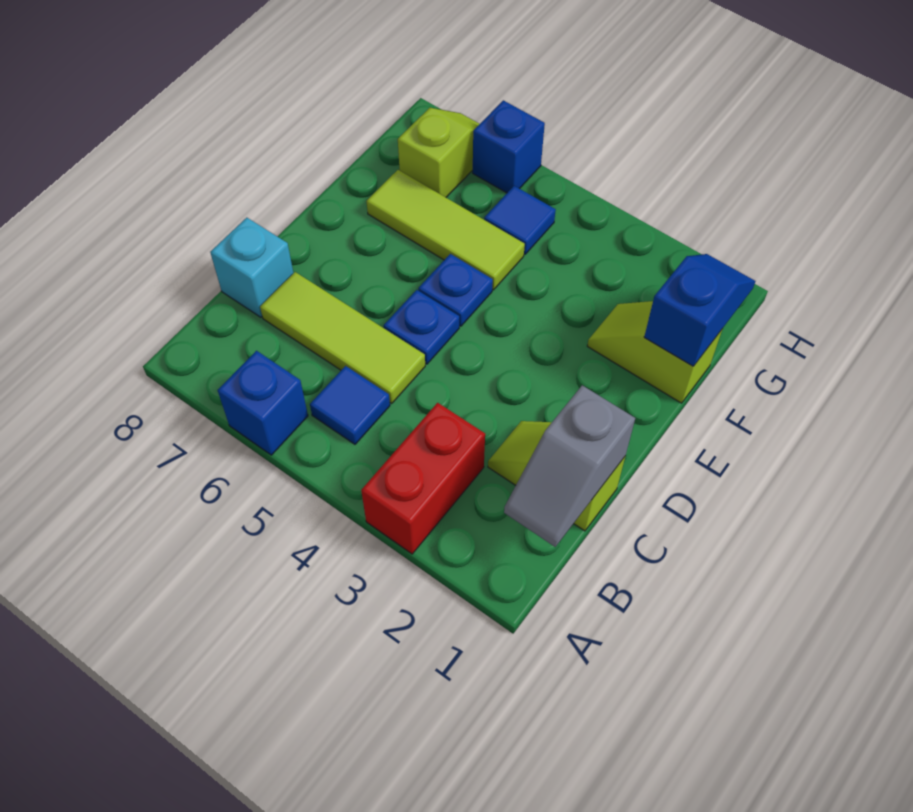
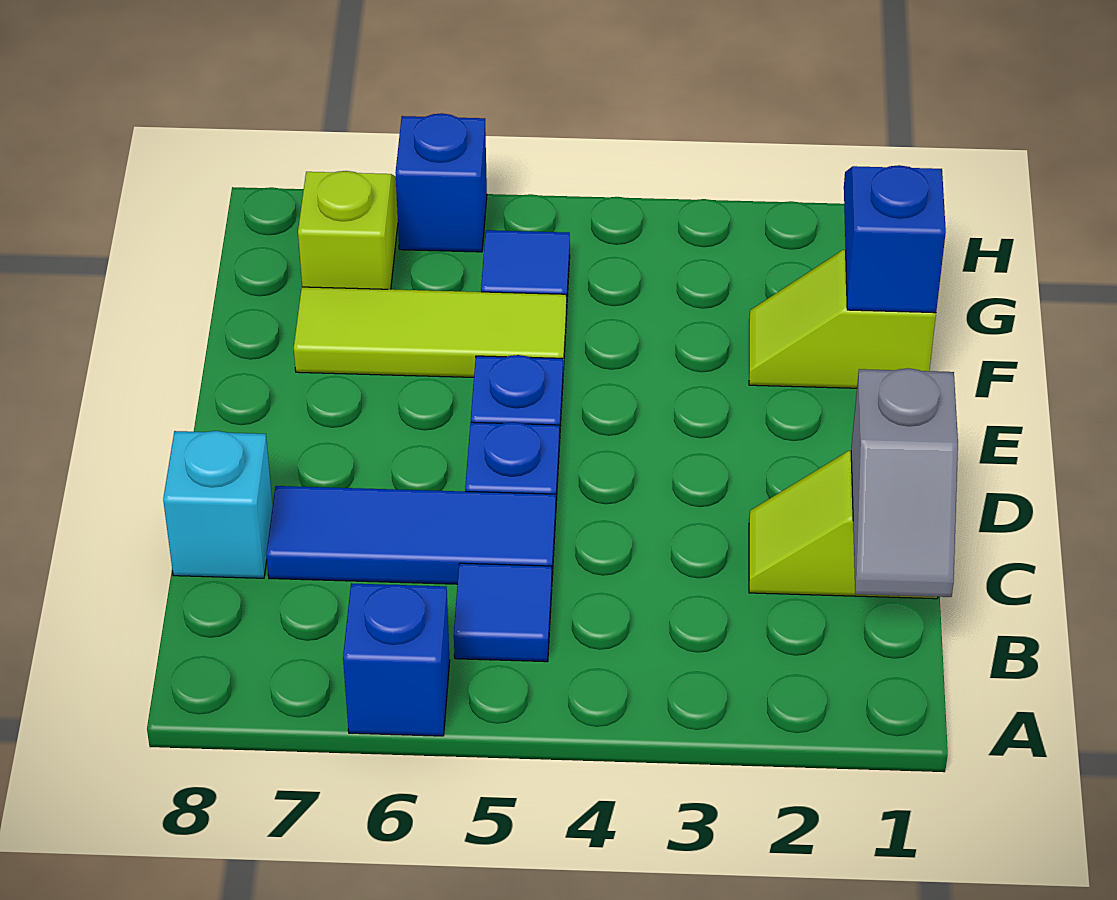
red brick A3:B3 level 1 -> none
lime tile C5:C7 level 1 -> blue tile C5:C7 level 1

